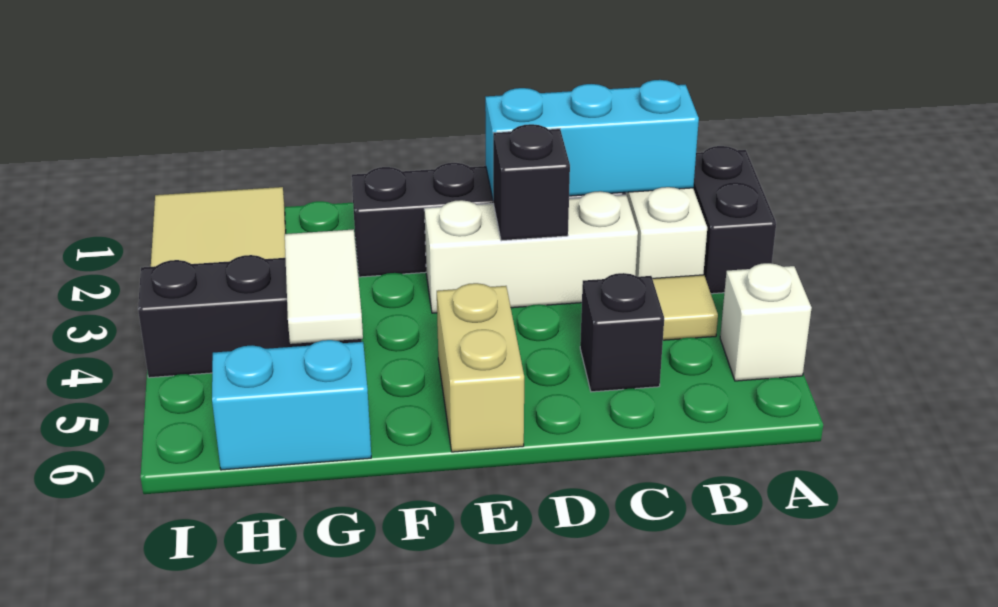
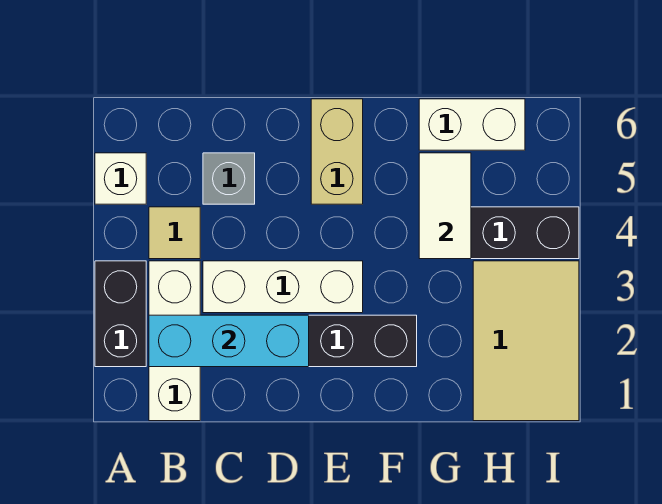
black brick C5 level 1 -> grey brick C5 level 1
black brick D3 level 2 -> none
cyan brick G6:H6 level 1 -> white brick G6:H6 level 1

